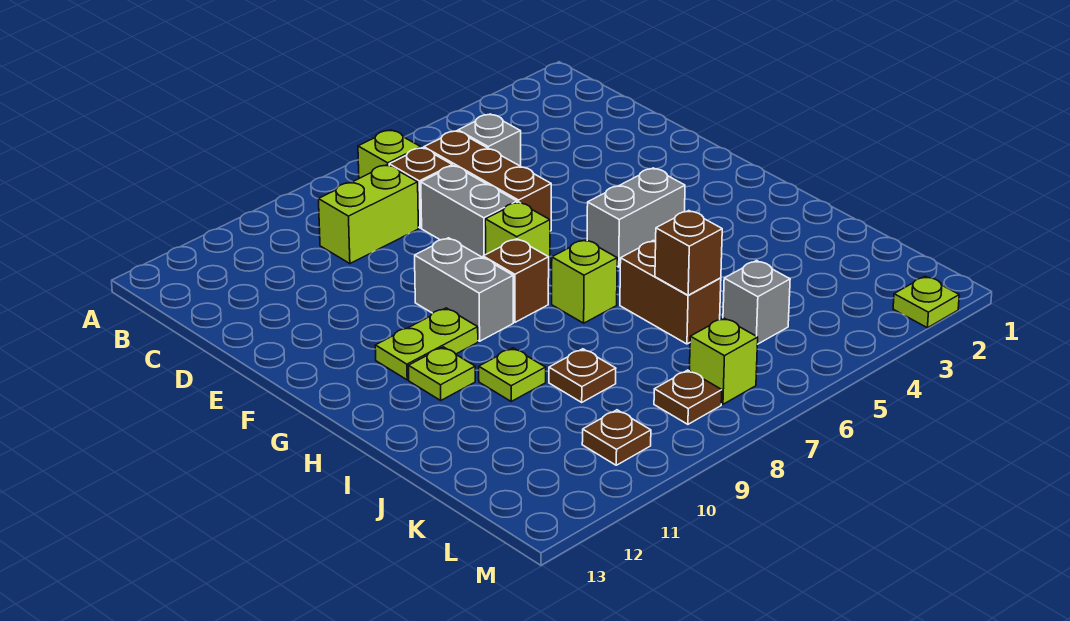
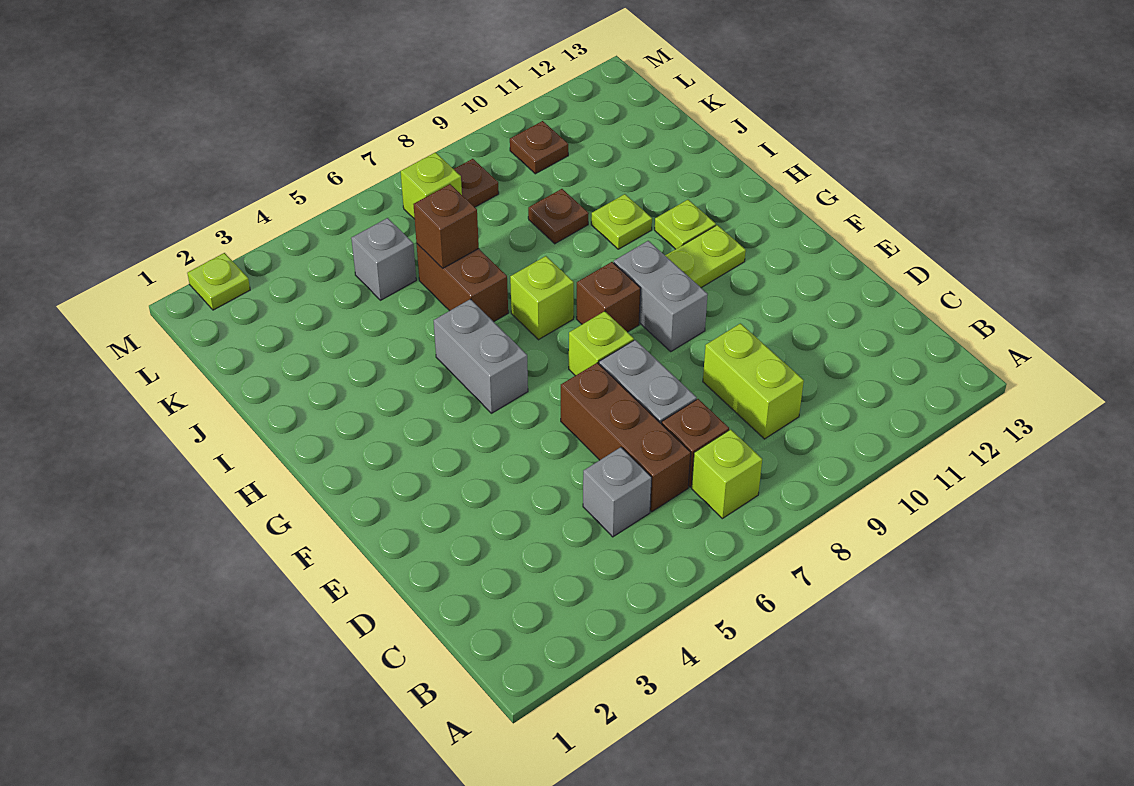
lime brick C8:C9 level 1 -> lime brick C9:D9 level 1
grey brick G4:G5 level 1 -> grey brick G5:H5 level 1

